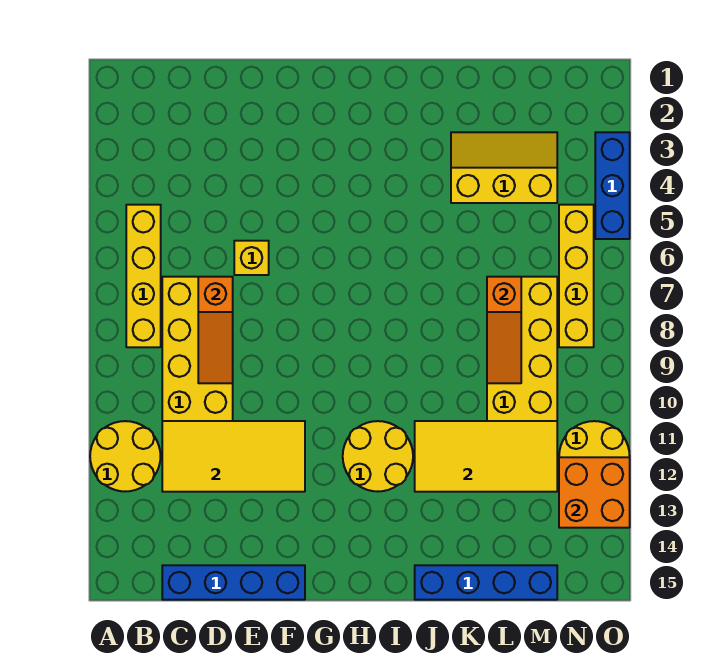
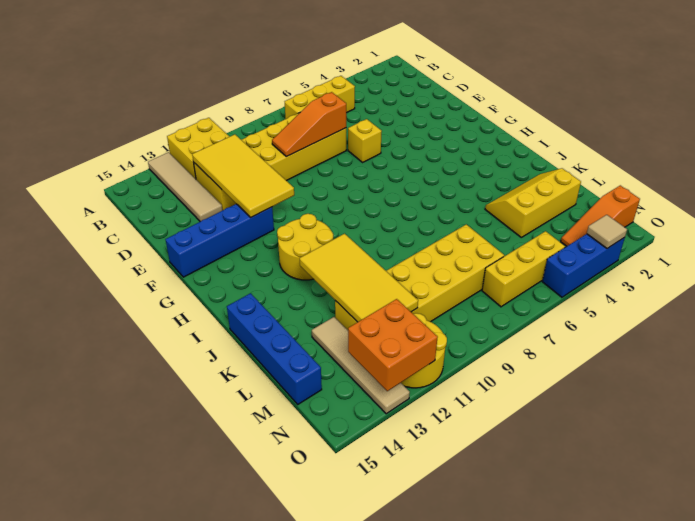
yellow round brick A11:B12 level 1 -> yellow brick A11:B12 level 1
none -> tan tile A13:D13 level 1
yellow brick B5:B8 level 1 -> yellow brick B5:B7 level 1
blue brick C15:F15 level 1 -> blue brick F12:F15 level 1
yellow slope K3:M4 level 1 top 4 -> yellow slope K2:L4 level 1 top L
orange slope L7:L9 level 2 top 7 -> orange slope N1:N3 level 1 top 1
none -> tan tile L13:O13 level 1
yellow brick N5:N8 level 1 -> yellow brick N5:N7 level 1
none -> tan tile O3 level 2

